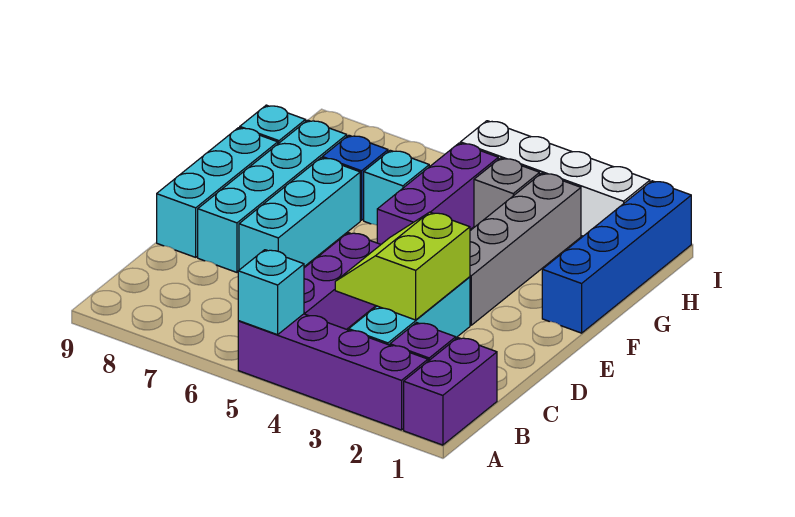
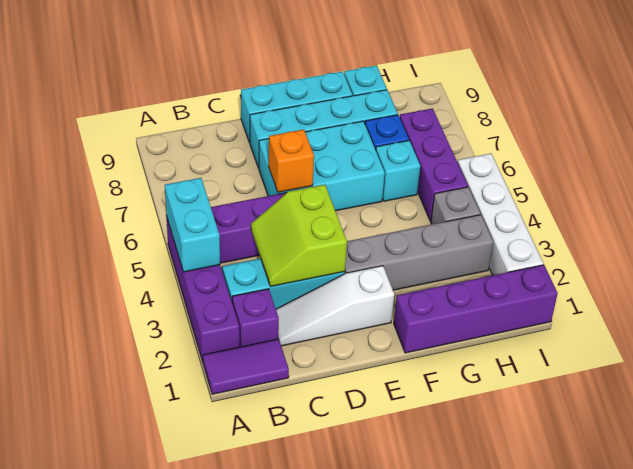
purple brick A1:B1 level 1 -> purple tile A1:B1 level 1
cyan brick A5 level 2 -> cyan brick A4:A5 level 2
none -> white slope C2:E2 level 1 top E
lime slope C3:D4 level 2 top 3 -> lime slope C3:D4 level 2 top D
none -> orange brick D6 level 2
cyan brick D7:F7 level 1 -> cyan brick D6:F7 level 1
blue brick F1:I1 level 1 -> purple brick F1:I1 level 1
purple brick F5:H5 level 1 -> purple brick H5:H7 level 1

